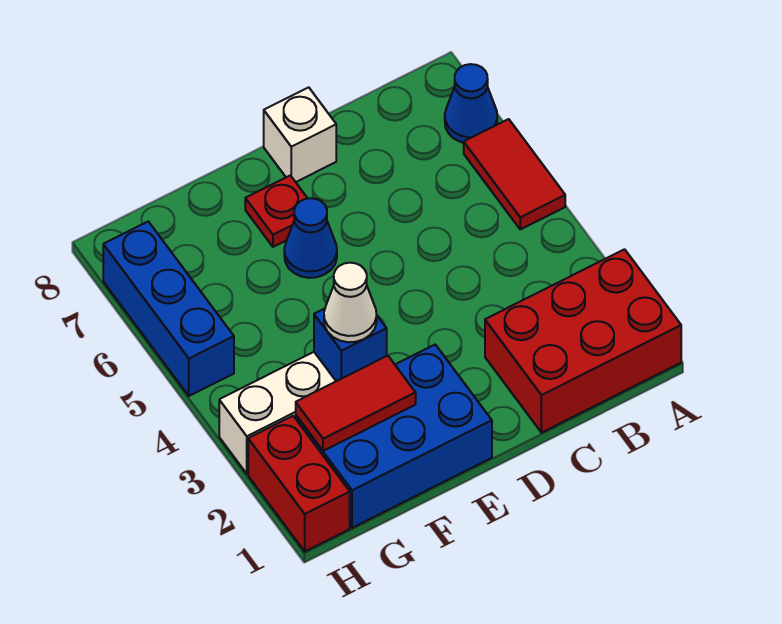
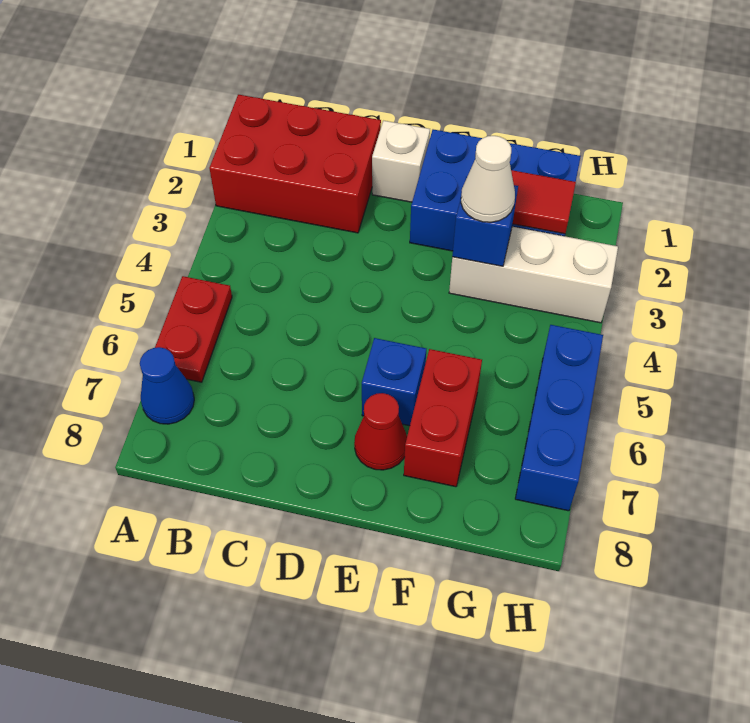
red tile A5:A6 level 1 -> red plate A5:A6 level 1
white brick D8 level 1 -> white brick D1 level 1
blue cone E6 level 1 -> blue brick E6 level 1
red plate E7 level 1 -> red cone E7 level 1
red brick H1:H2 level 1 -> red brick F6:F7 level 1

